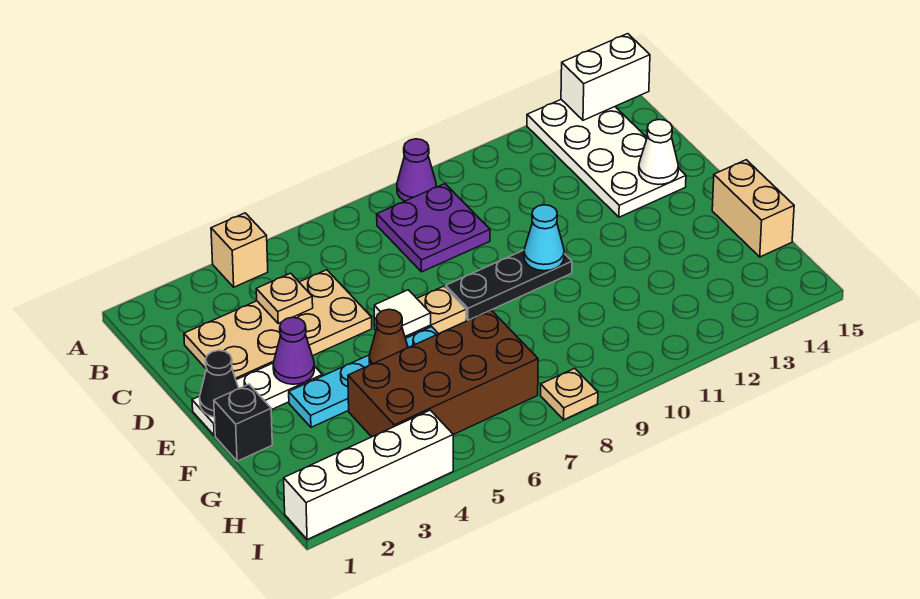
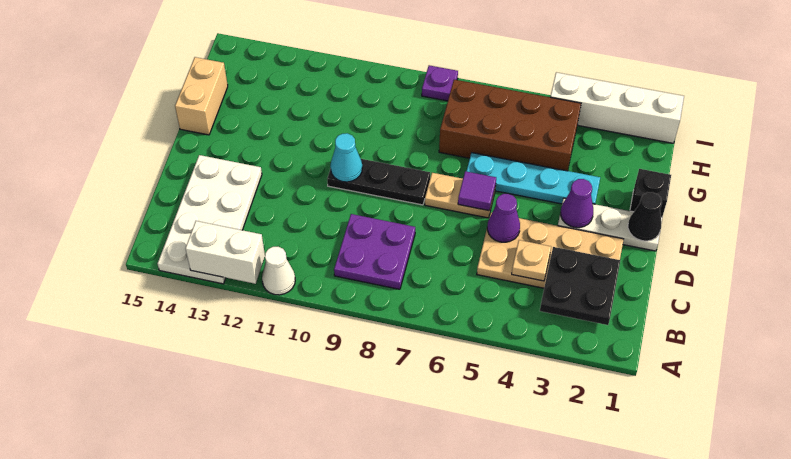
tan brick A4 level 1 -> none
purple cone A9 level 1 -> purple cone D5 level 2
white brick A14:A15 level 2 -> white brick A12:A13 level 2
none -> black plate B2:C3 level 2
white cone D14 level 2 -> white cone A11 level 1
white tile E6 level 2 -> purple tile E6 level 2
brown cone F5 level 2 -> none
tan plate I8 level 1 -> purple plate I8 level 1

